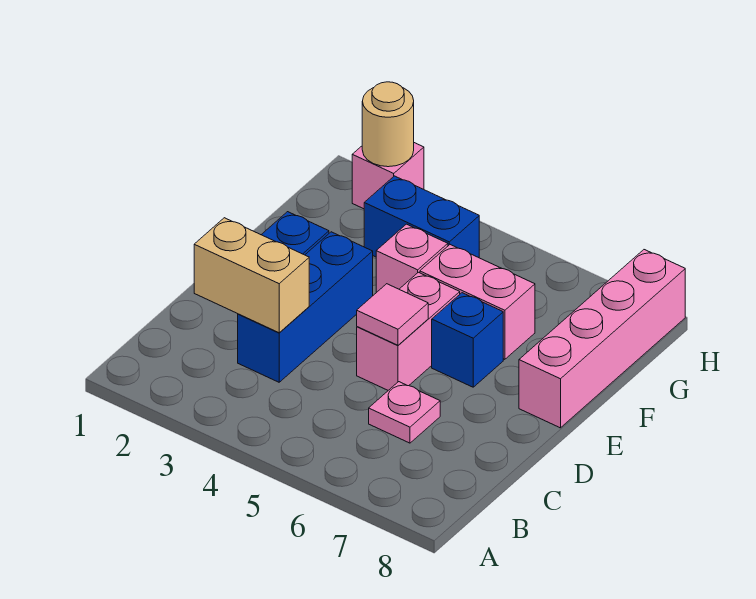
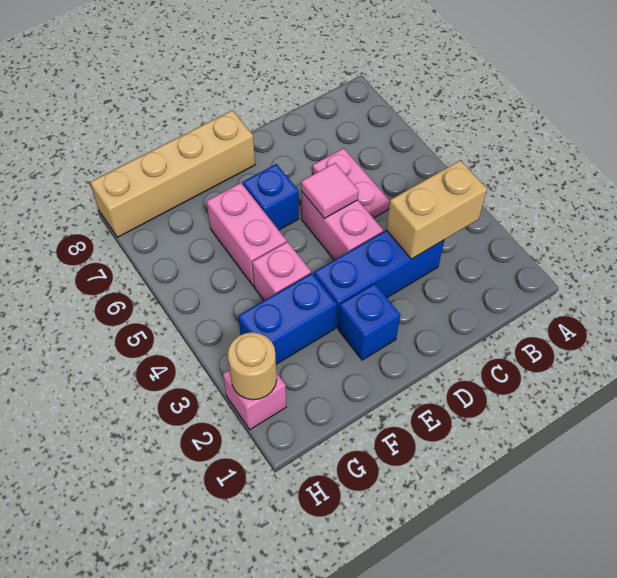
tan brick C2:C3 level 2 -> tan brick B3:C3 level 2
pink plate C6 level 1 -> pink plate C5:C6 level 1
pink brick D5:E5 level 1 -> pink brick D4:D5 level 1
pink brick E8:H8 level 1 -> tan brick E8:H8 level 1
blue brick G3:G4 level 1 -> blue brick F3:G3 level 1

